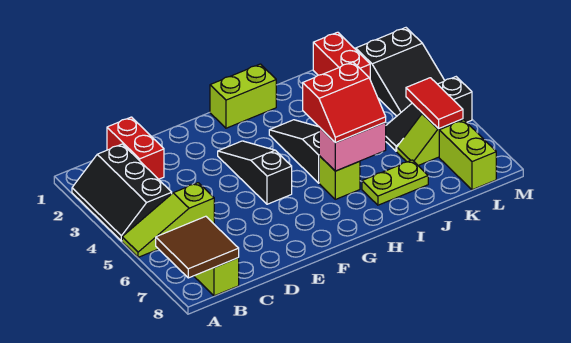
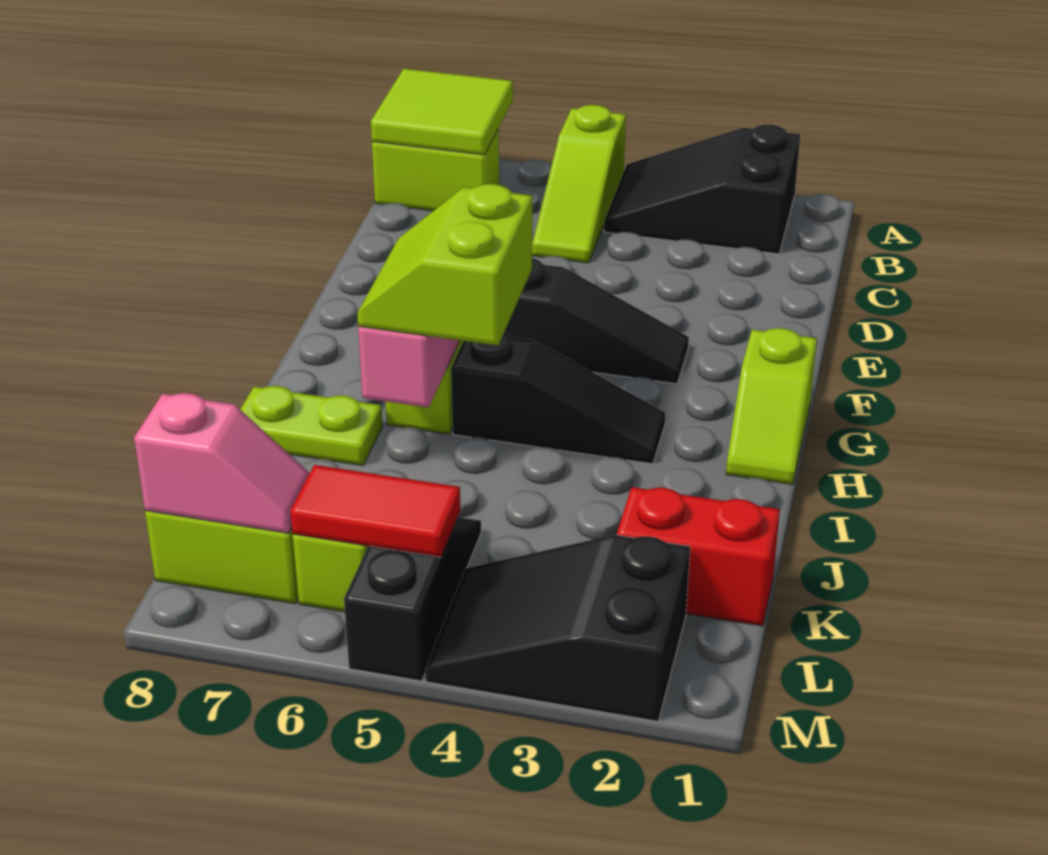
black slope A2:B4 level 1 top B -> black slope A2:B4 level 1 top 2
lime slope A5:C5 level 1 top C -> lime slope A5:C5 level 1 top A
brown tile A7:B8 level 2 -> lime tile A7:B8 level 2
red brick C1:C2 level 1 -> none
lime brick G1:H1 level 1 -> lime slope G1:H1 level 1 top G
red slope H5:I6 level 3 top 5 -> lime slope H5:I6 level 3 top 5
lime plate I7:J7 level 1 -> lime plate I7:I8 level 1
none -> pink slope L7:L8 level 2 top 8

